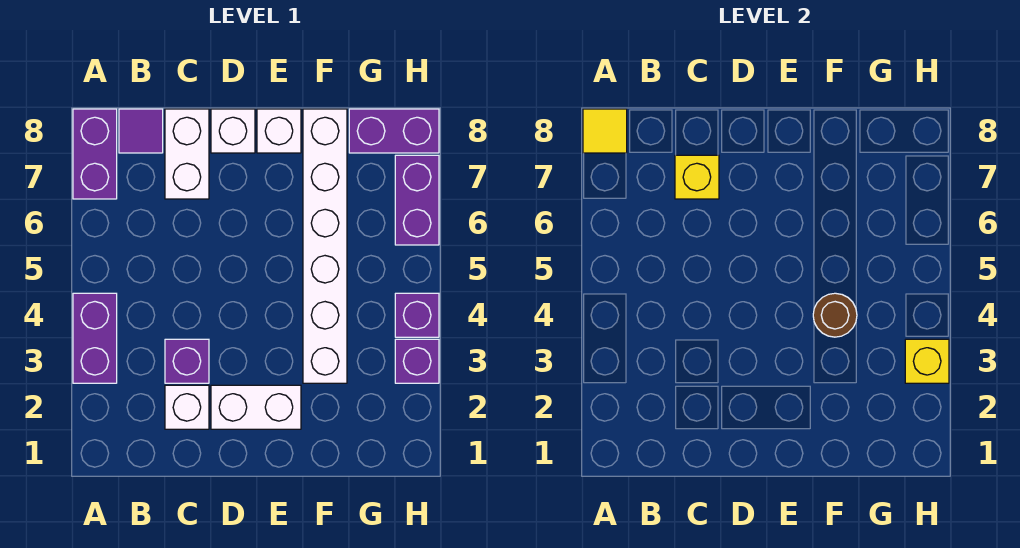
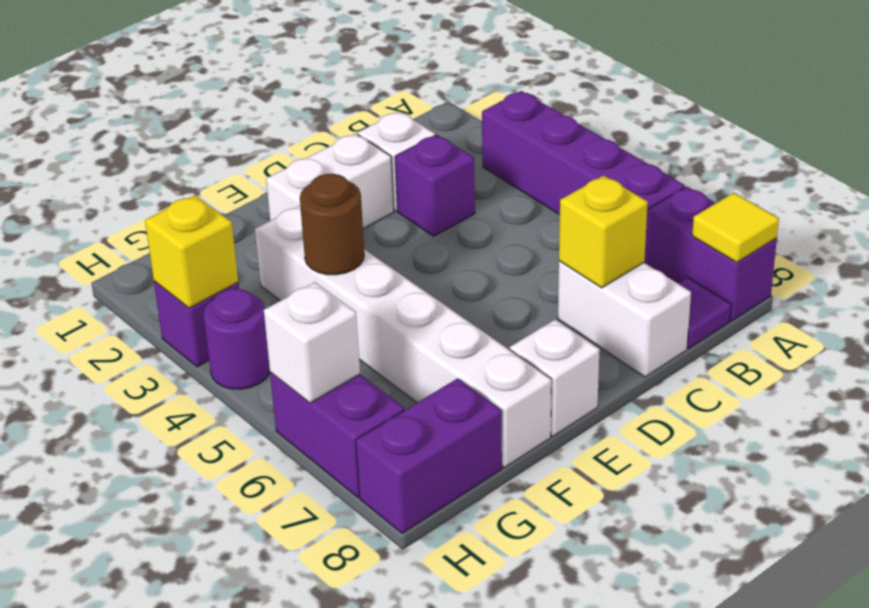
purple brick A3:A4 level 1 -> purple brick A3:A6 level 1
white brick D8 level 1 -> white brick H6 level 2
purple brick H4 level 1 -> purple round brick H4 level 1

